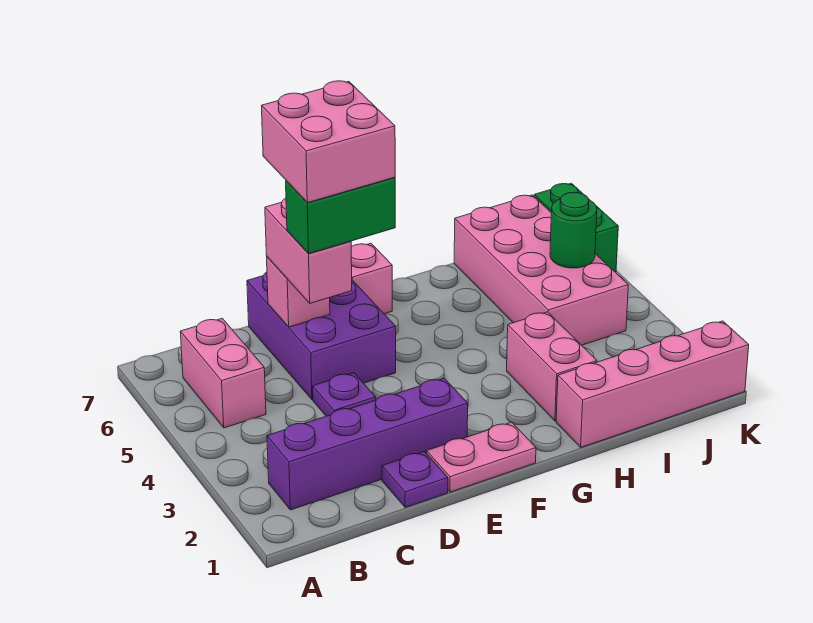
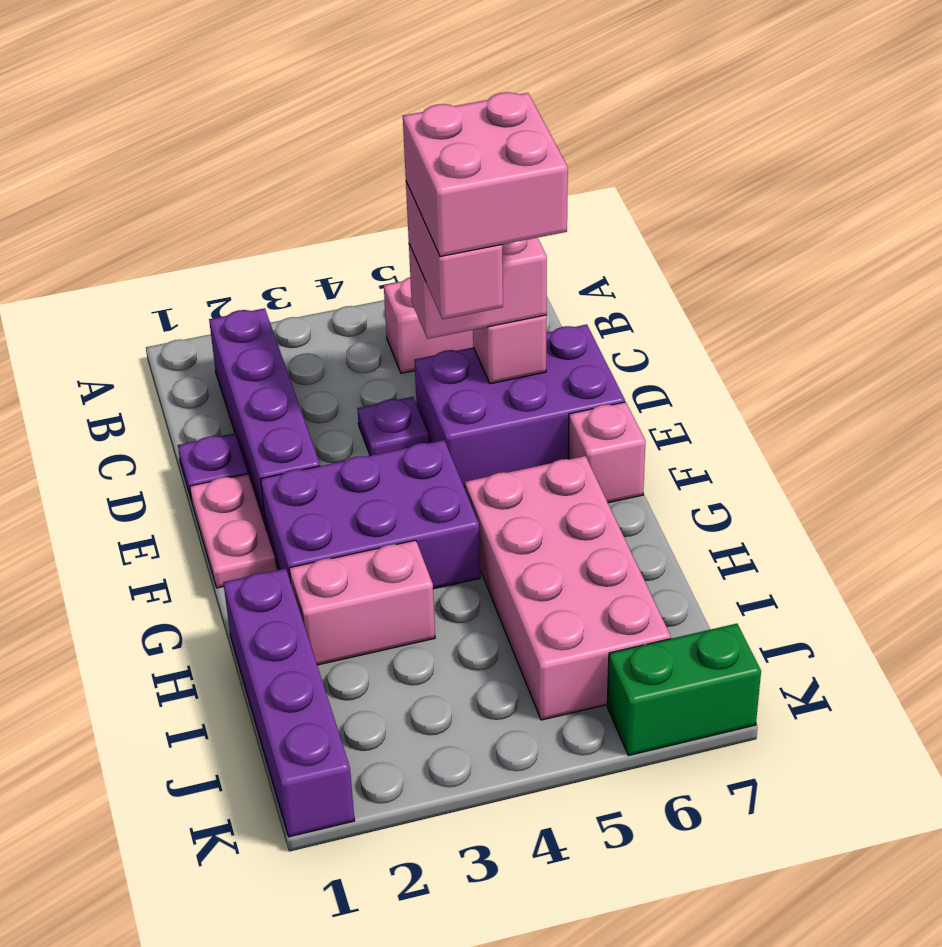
green brick D5:E5 level 4 -> pink brick D5:E5 level 4
none -> purple brick F2:G4 level 1
pink brick H1:K1 level 1 -> purple brick H1:K1 level 1
pink brick I4:J7 level 1 -> pink brick G5:J6 level 1
green round brick J5 level 2 -> none

